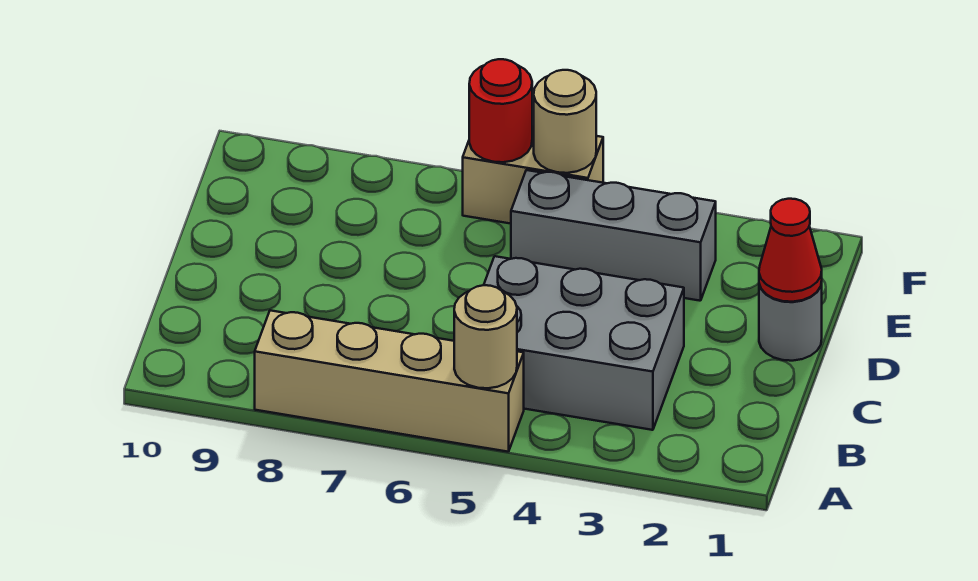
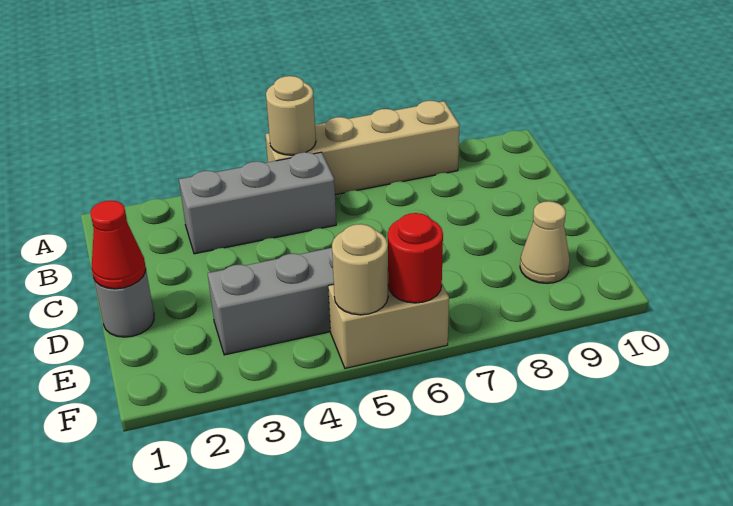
grey brick B3:C5 level 1 -> grey brick B3:B5 level 1
none -> tan cone E9 level 1

